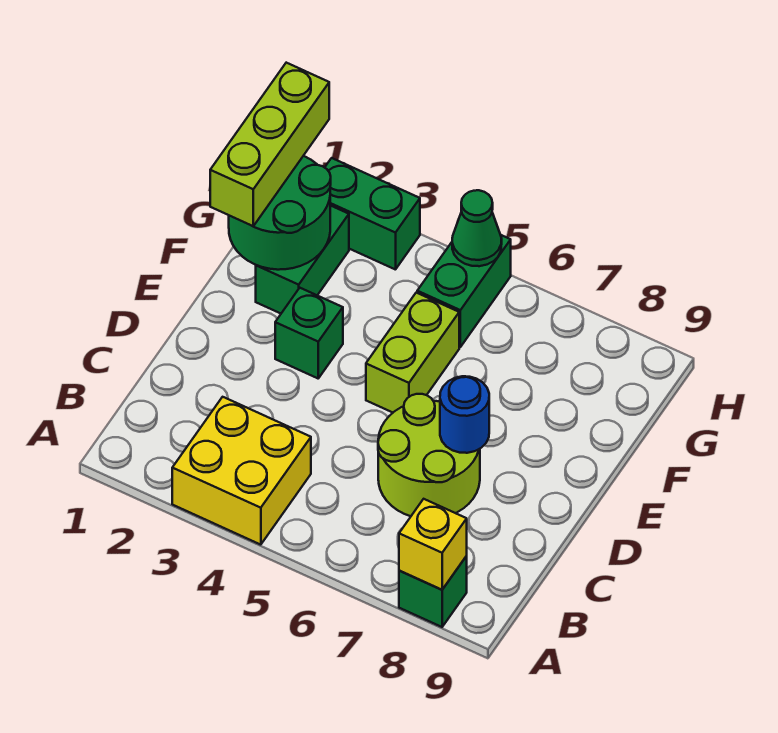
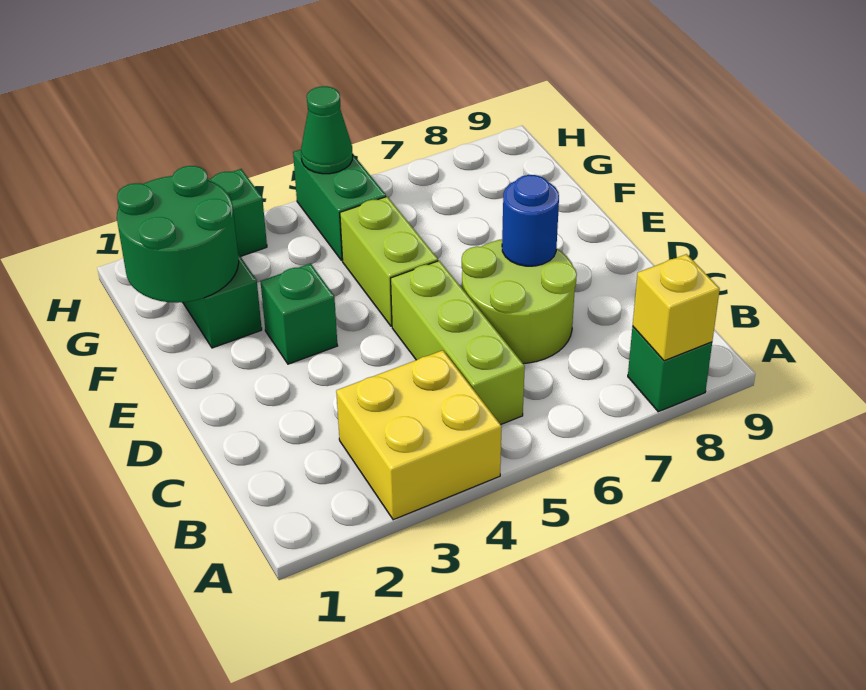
lime brick F1:H1 level 3 -> lime brick B5:D5 level 1

